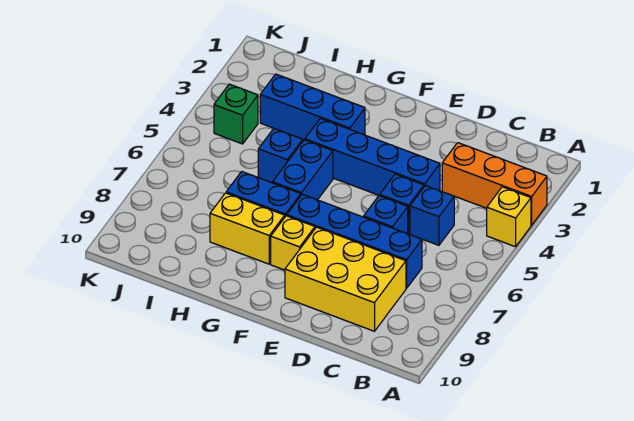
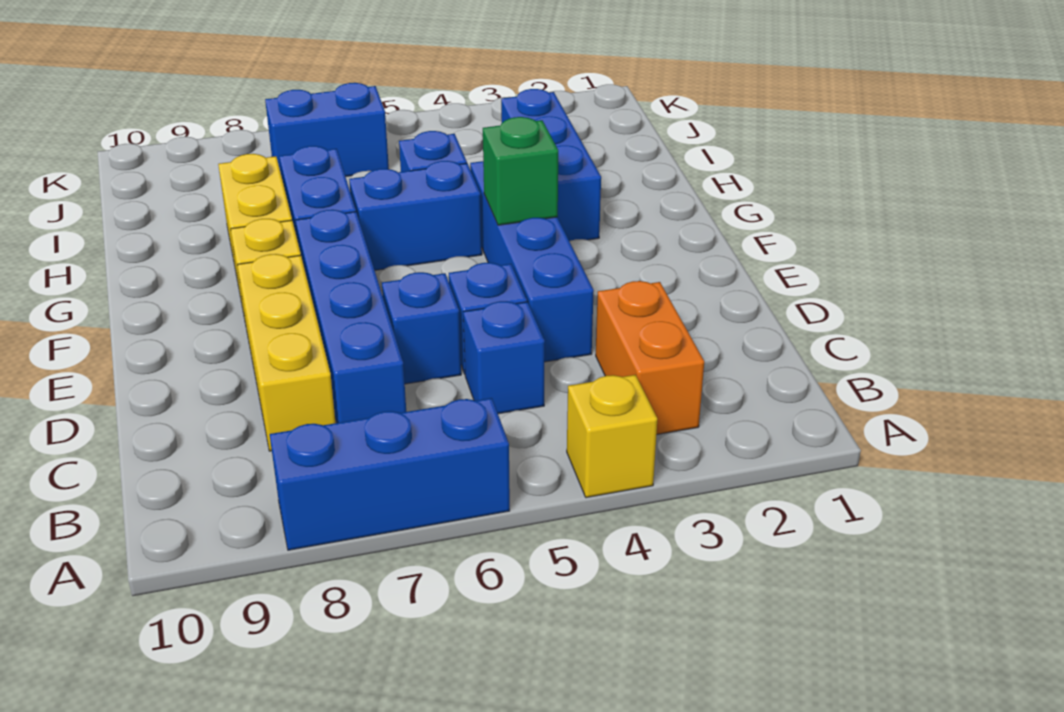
orange brick A3:C3 level 1 -> orange brick B3:C3 level 1
none -> blue brick A6:A8 level 1
yellow brick C8:E9 level 1 -> yellow brick C8:E8 level 1
green brick J4 level 1 -> green brick F4 level 2
none -> blue brick J6:J7 level 1

